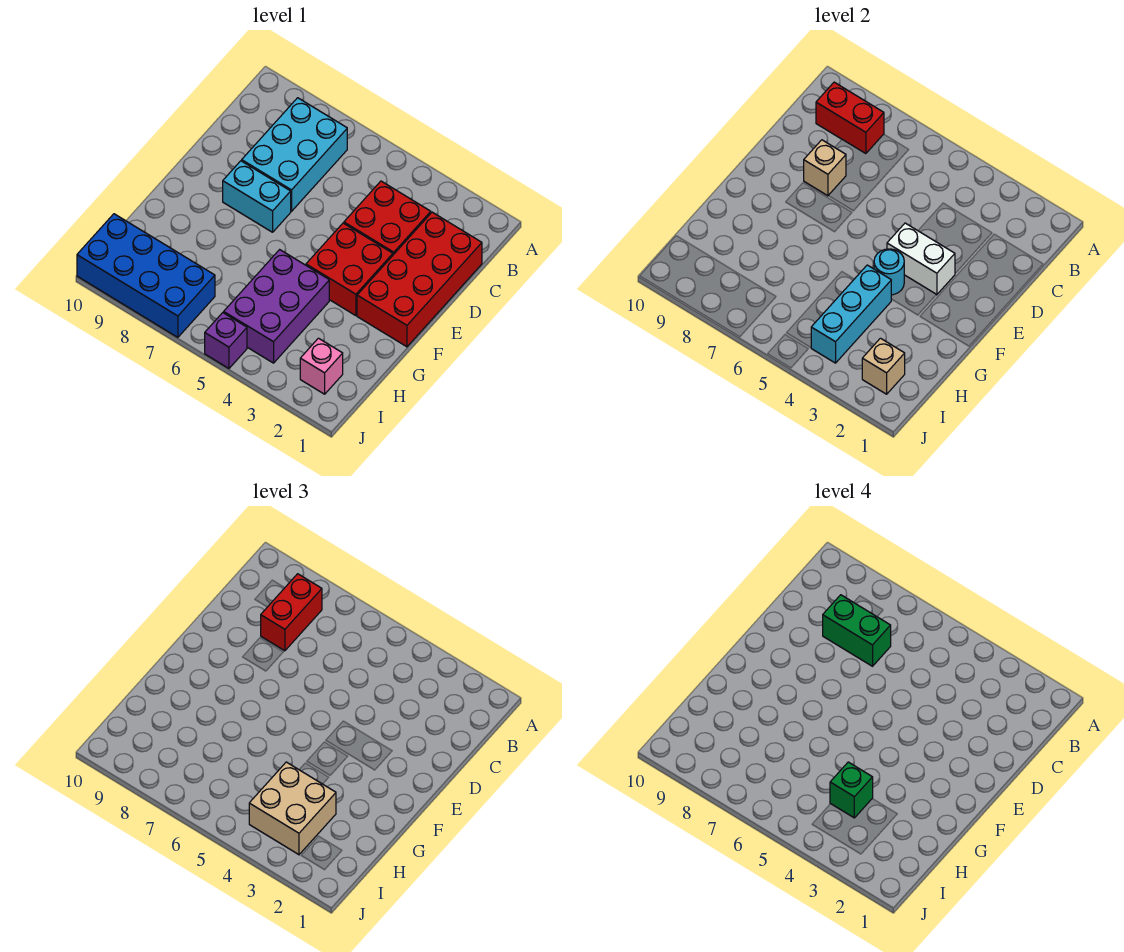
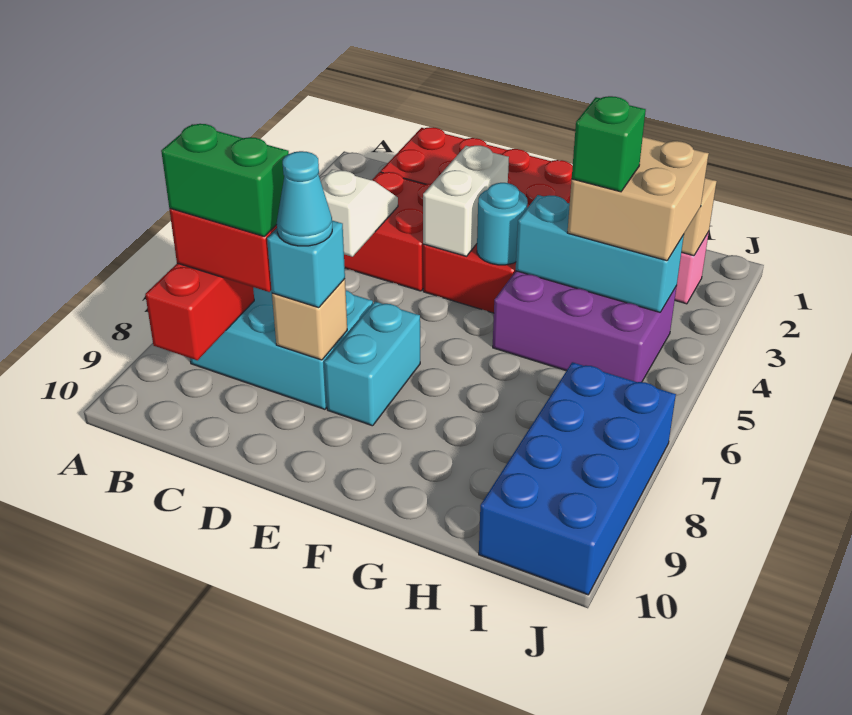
none -> white slope C4:C5 level 2 top 5
green brick C7:C8 level 4 -> green brick B8:C8 level 4
none -> cyan brick D8 level 3
none -> cyan cone D8 level 4
purple brick J5 level 1 -> none

